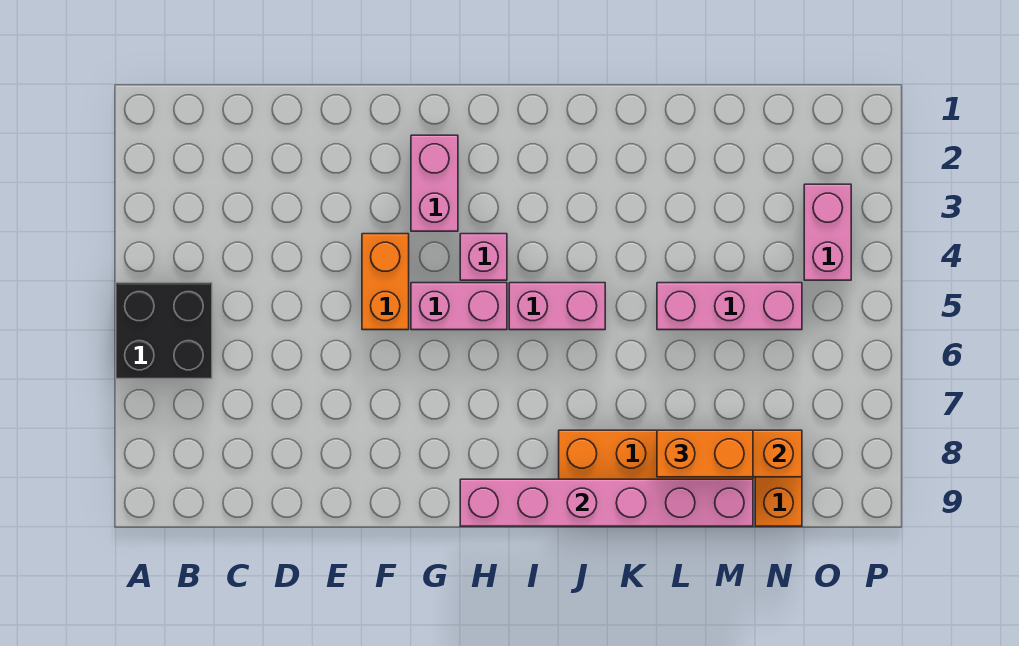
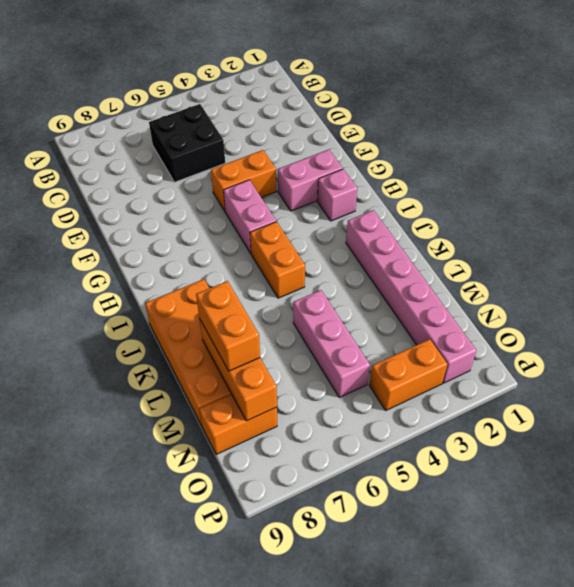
black brick A5:B6 level 1 -> black brick C5:D6 level 1
pink brick H4 level 1 -> pink brick H2 level 1
pink brick H9:M9 level 2 -> pink brick J2:O2 level 1
pink brick I5:J5 level 1 -> orange brick I5:J5 level 1
pink brick O3:O4 level 1 -> orange brick O3:O4 level 1

